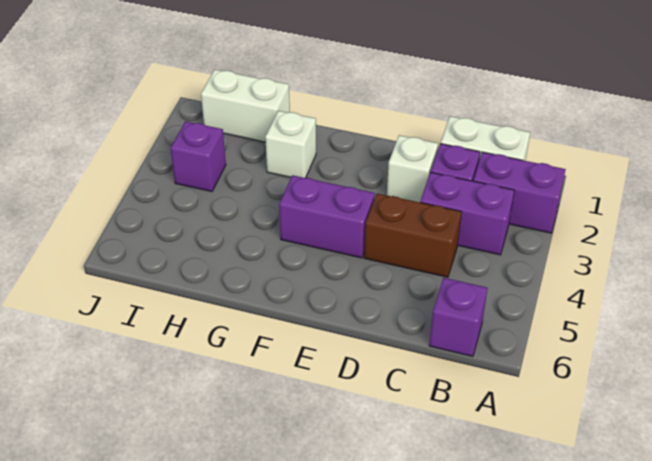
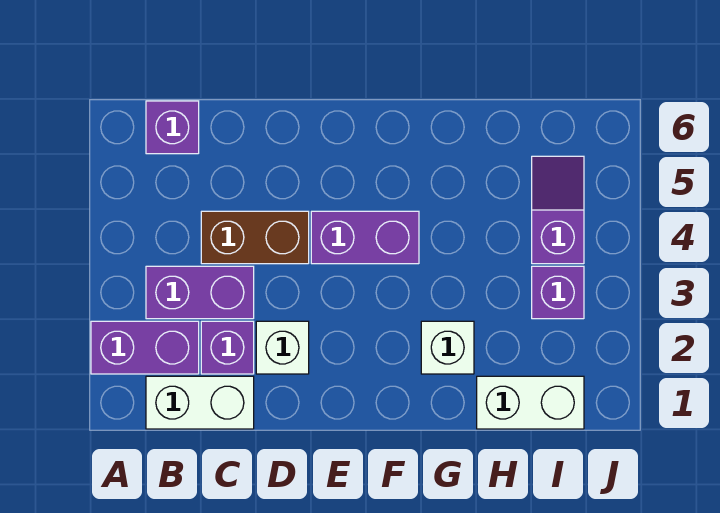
none -> purple slope I4:I5 level 1 top 4

